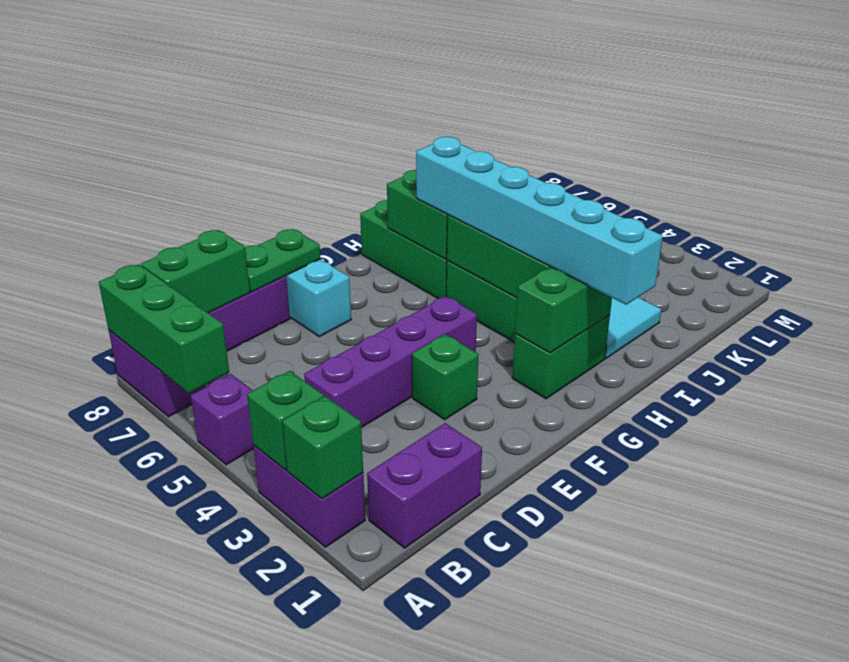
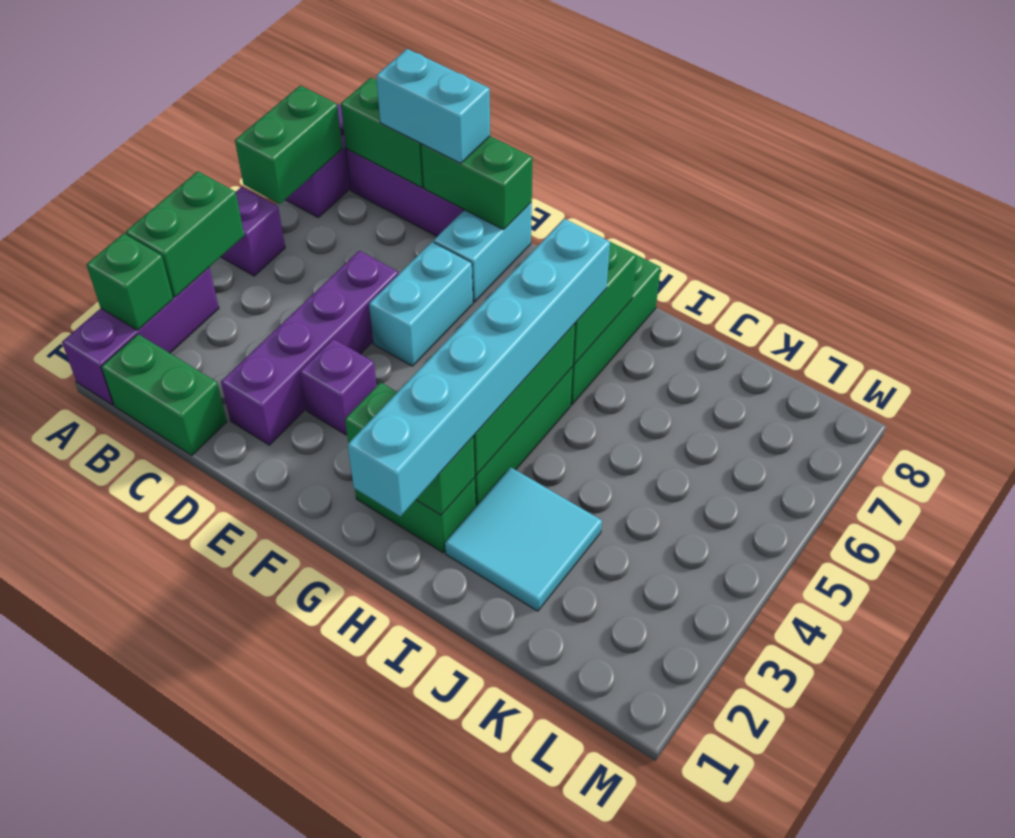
purple brick A2:A3 level 1 -> purple brick A1:A3 level 1
green brick A3 level 2 -> green brick A3:A4 level 2
green brick A6:A8 level 2 -> green brick A6:A7 level 2
purple brick B1:C1 level 1 -> green brick B1:C1 level 1
purple brick C4:F4 level 1 -> purple brick D2:D5 level 1
none -> cyan brick C8:D8 level 3
green plate D8:E8 level 2 -> green brick D8:E8 level 2
green brick E3 level 1 -> purple brick E3 level 1
none -> cyan brick E5:E6 level 1

